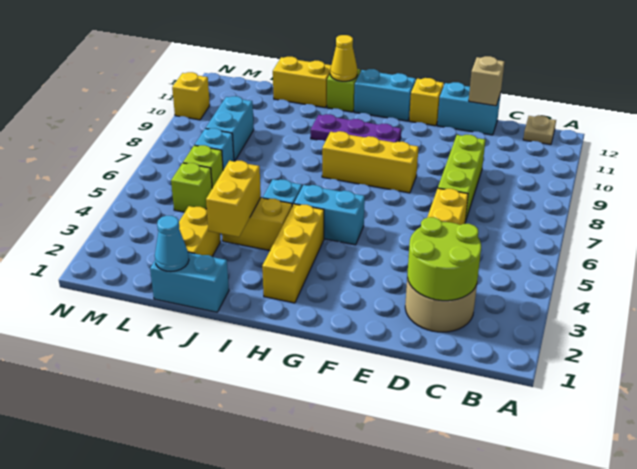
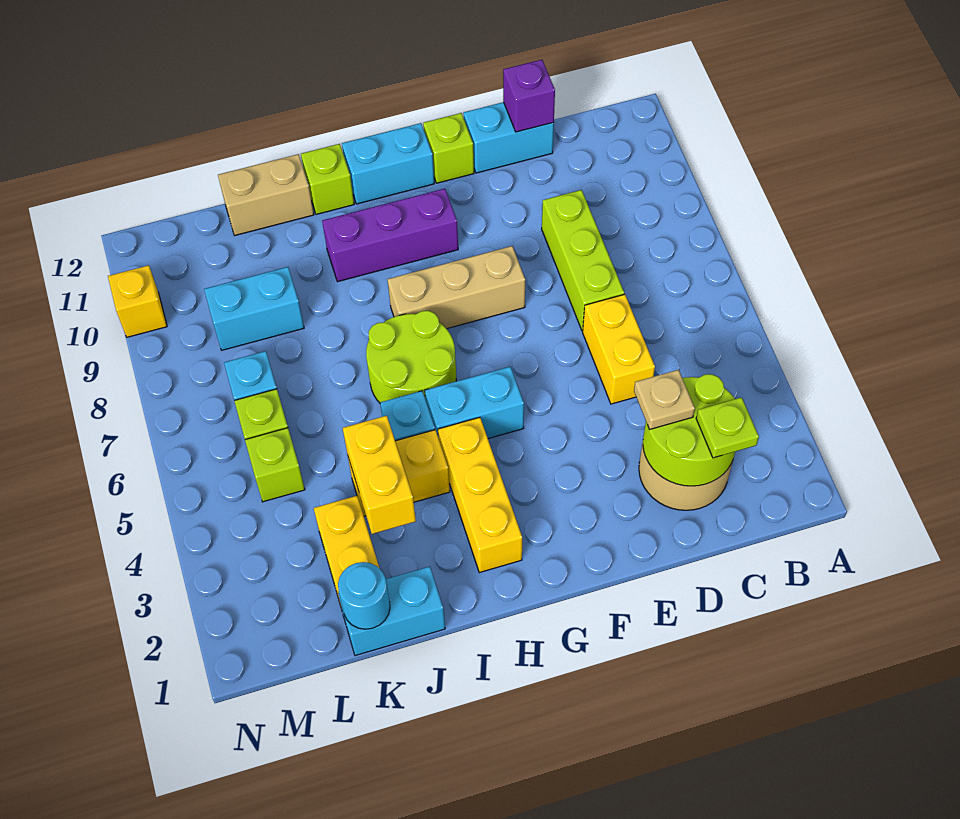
tan plate B12 level 1 -> tan plate D3 level 3
none -> lime plate C2 level 3
tan brick D12 level 2 -> purple brick D12 level 2
yellow brick F8:H8 level 1 -> tan brick F8:H8 level 1
yellow brick F12 level 1 -> lime brick F12 level 1
purple plate G10:I10 level 1 -> purple brick G10:I10 level 1
none -> lime round brick H6:I7 level 1
yellow cone I12 level 2 -> none
yellow brick J12:K12 level 1 -> tan brick J12:K12 level 1
cyan cone K1 level 2 -> cyan round brick K1 level 2
cyan brick L8:L9 level 1 -> cyan brick K9:L9 level 1

